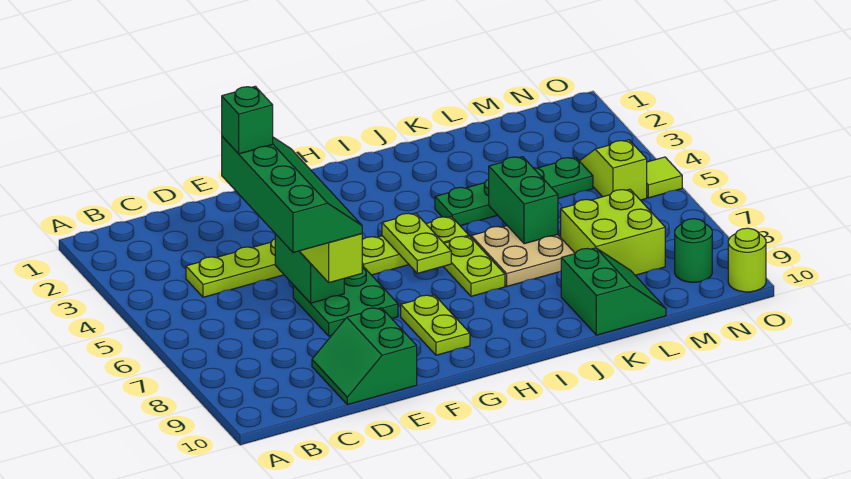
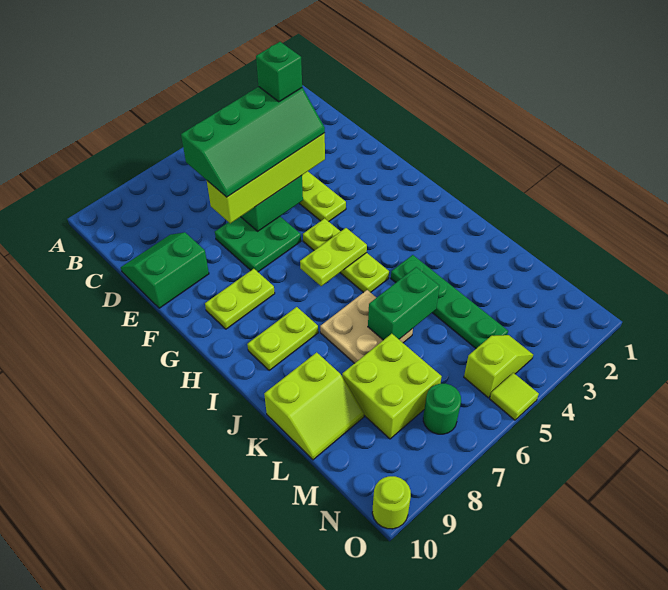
lime plate I6:I7 level 1 -> lime plate I8:I9 level 1
green slope K9:L10 level 1 top K -> lime slope K9:L10 level 1 top K
green round brick N9 level 1 -> green round brick N7 level 1

